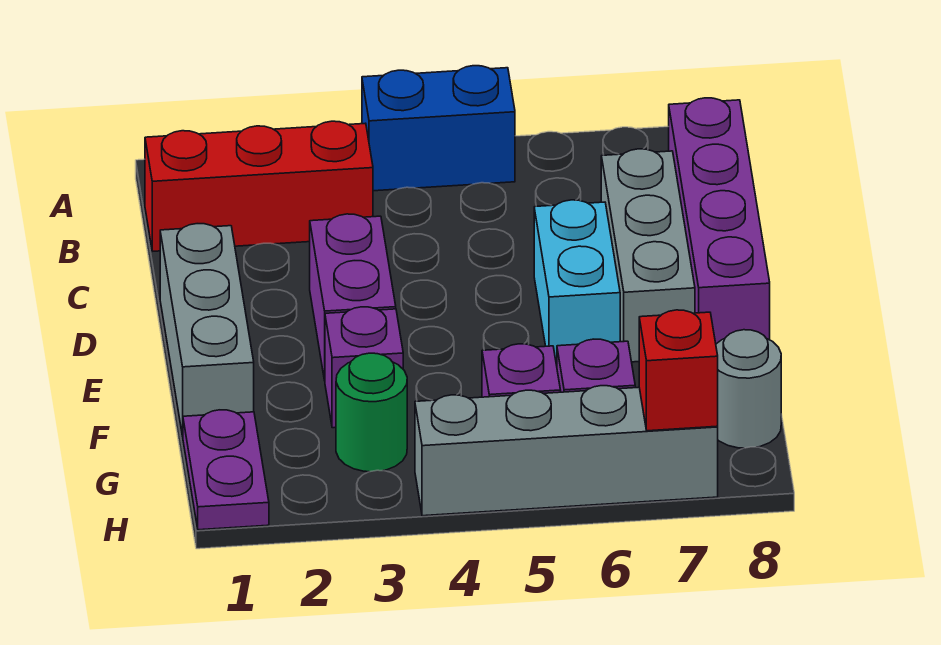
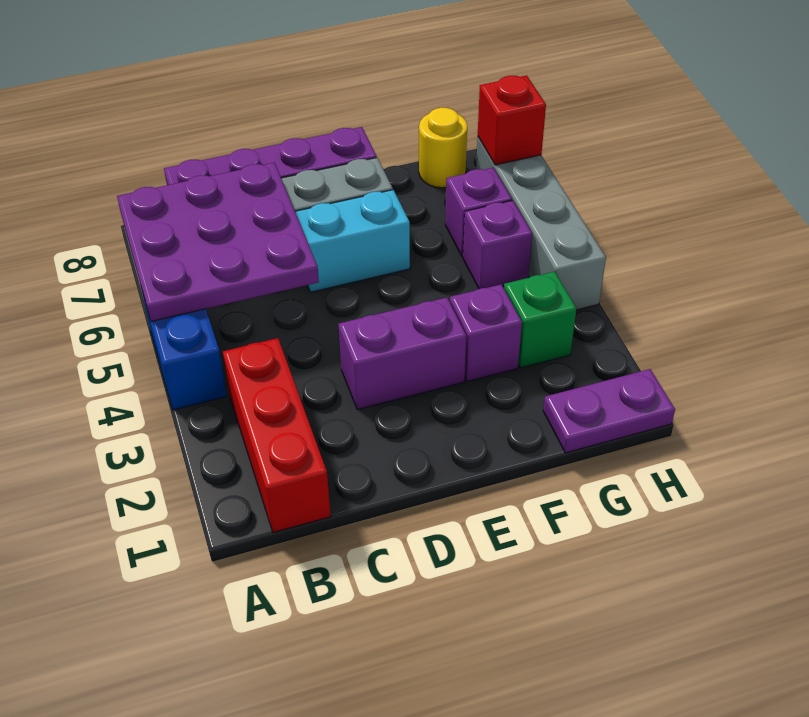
none -> purple plate A5:C7 level 2
grey brick D1:F1 level 1 -> none
green round brick G3 level 1 -> green brick G3 level 1
grey round brick G8 level 1 -> yellow round brick G8 level 1

